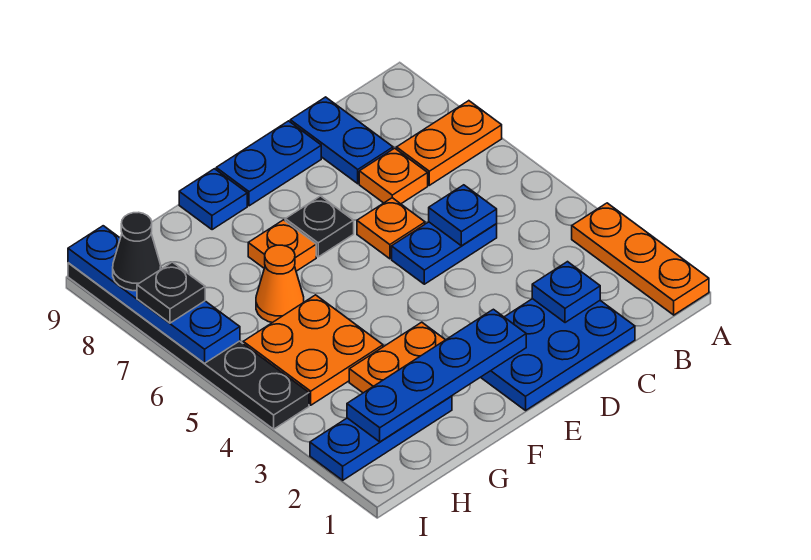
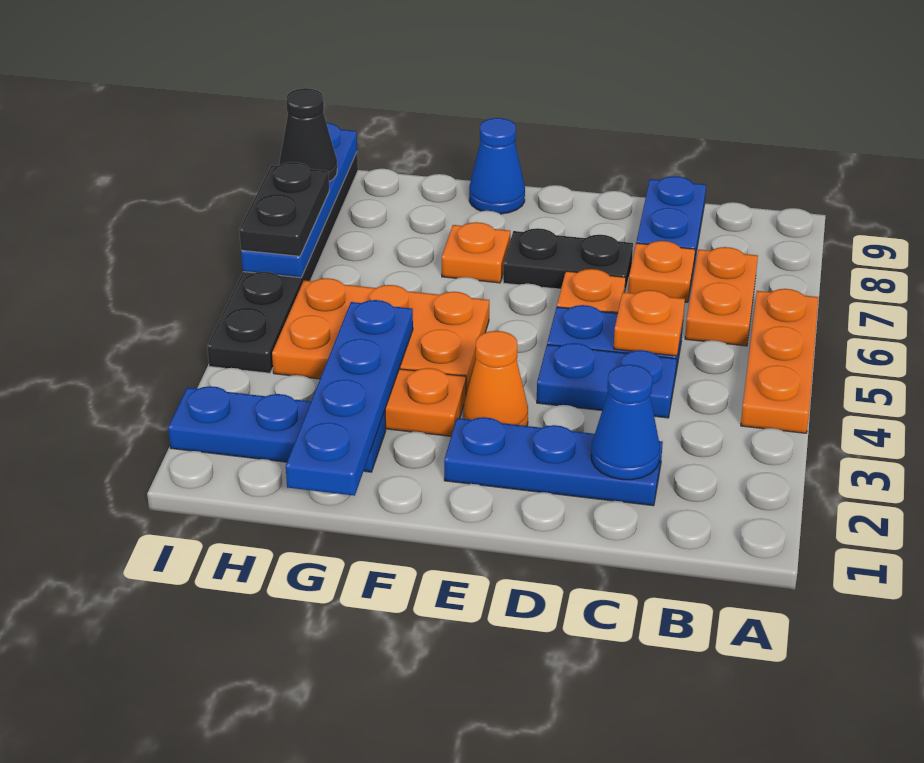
orange plate A1:A3 level 1 -> orange plate A4:A6 level 1
orange plate A7:B7 level 1 -> orange plate B6:B7 level 1
blue plate C1:E2 level 1 -> blue plate C2:E2 level 1
blue plate C2 level 2 -> blue cone C2 level 2
blue plate C5 level 2 -> orange plate C5 level 2
blue plate D9:E9 level 1 -> blue plate C4:D4 level 1
blue plate E2:H2 level 2 -> blue plate G1:G4 level 2
black plate E7 level 1 -> black plate D7:E7 level 1
blue plate F9 level 1 -> blue cone F9 level 1
orange plate G4:H5 level 1 -> orange plate F4:H5 level 1
orange cone G6 level 1 -> orange cone E3 level 1
black plate I7 level 3 -> black plate I6:I7 level 3

